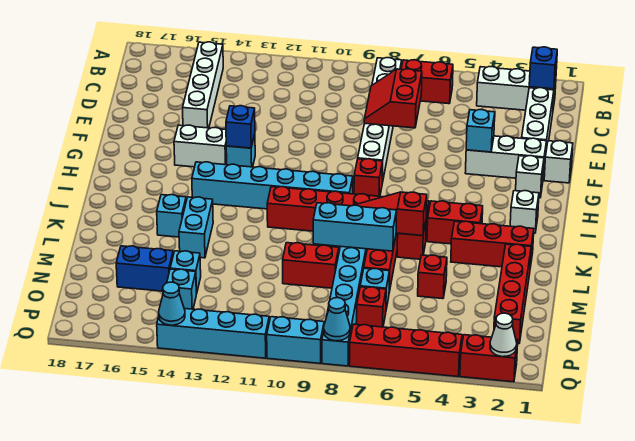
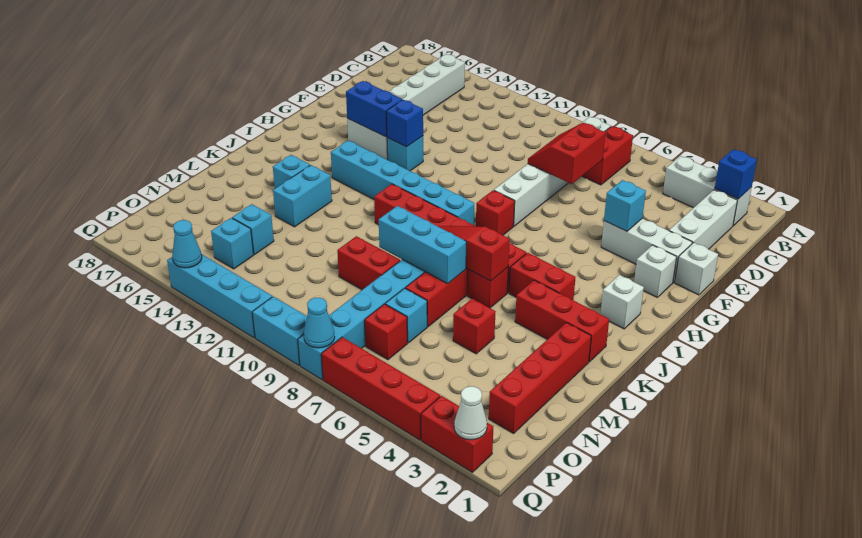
red brick B6:B7 level 1 -> red brick B7:C7 level 1
blue brick N15:N16 level 1 -> blue brick G14:G15 level 2

